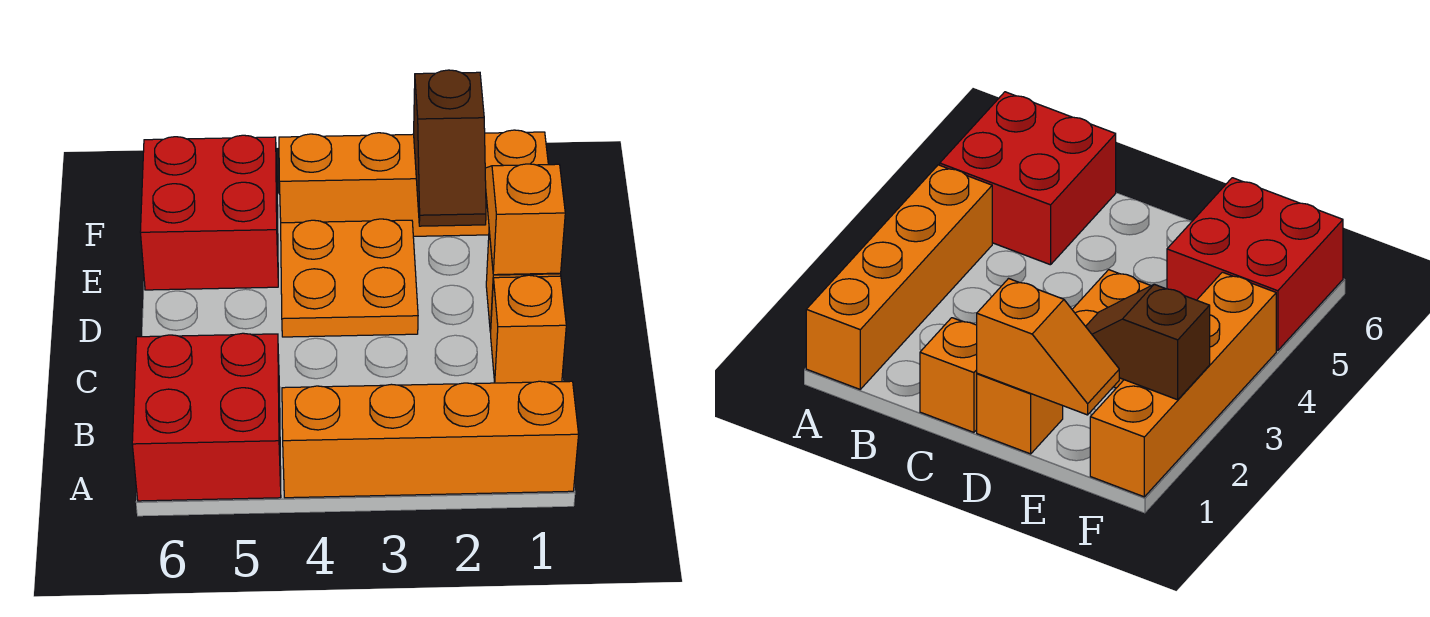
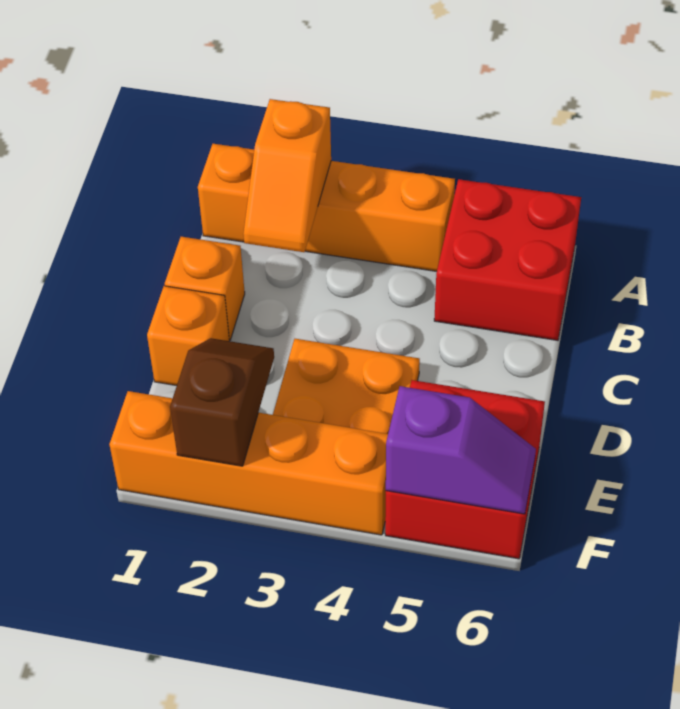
orange slope D1:E1 level 2 top D -> orange slope A2:B2 level 2 top A
none -> purple slope F5:F6 level 2 top 5

